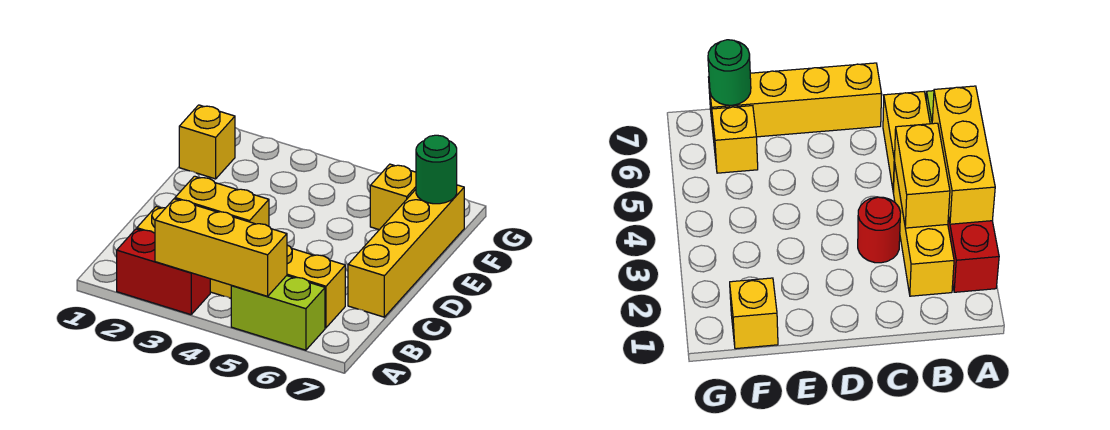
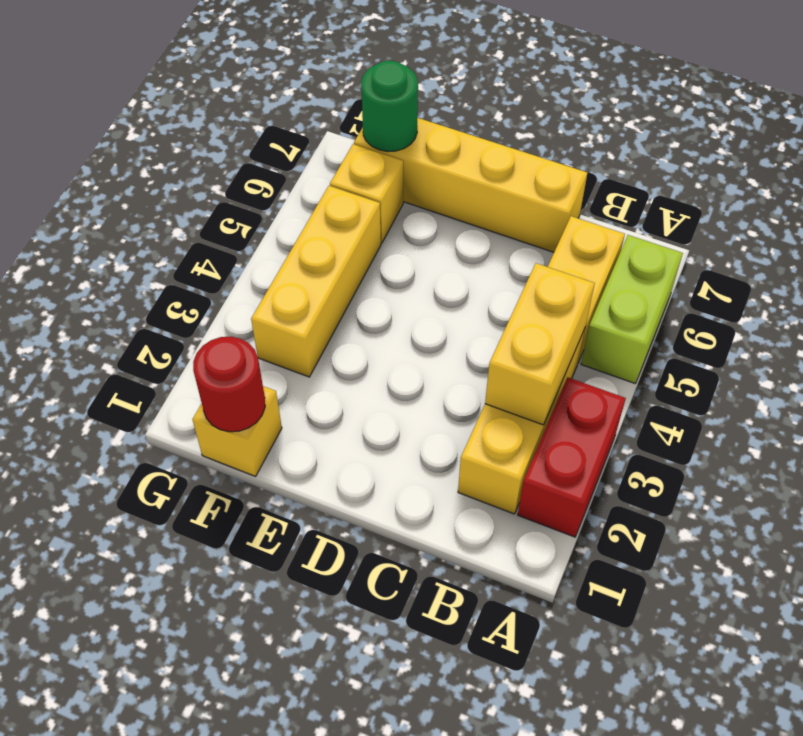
yellow brick A3:A5 level 2 -> yellow brick F3:F5 level 1
red round brick C3 level 1 -> red round brick F1 level 2

